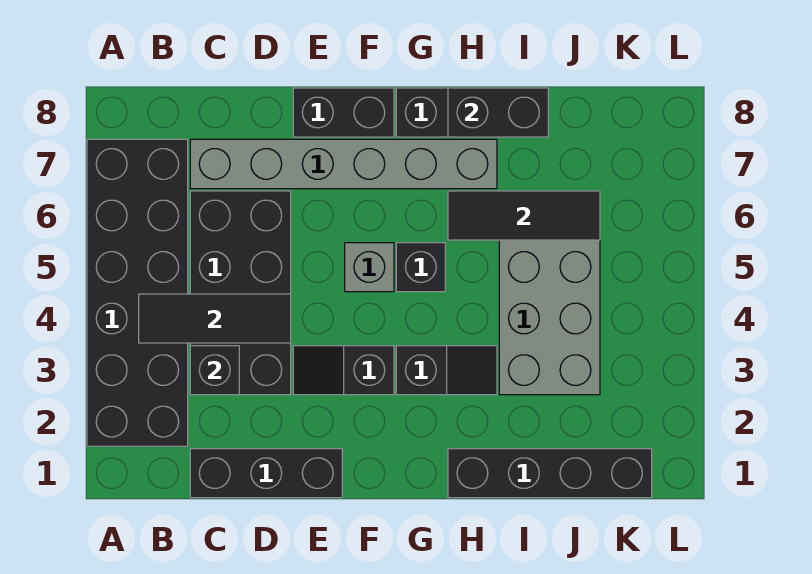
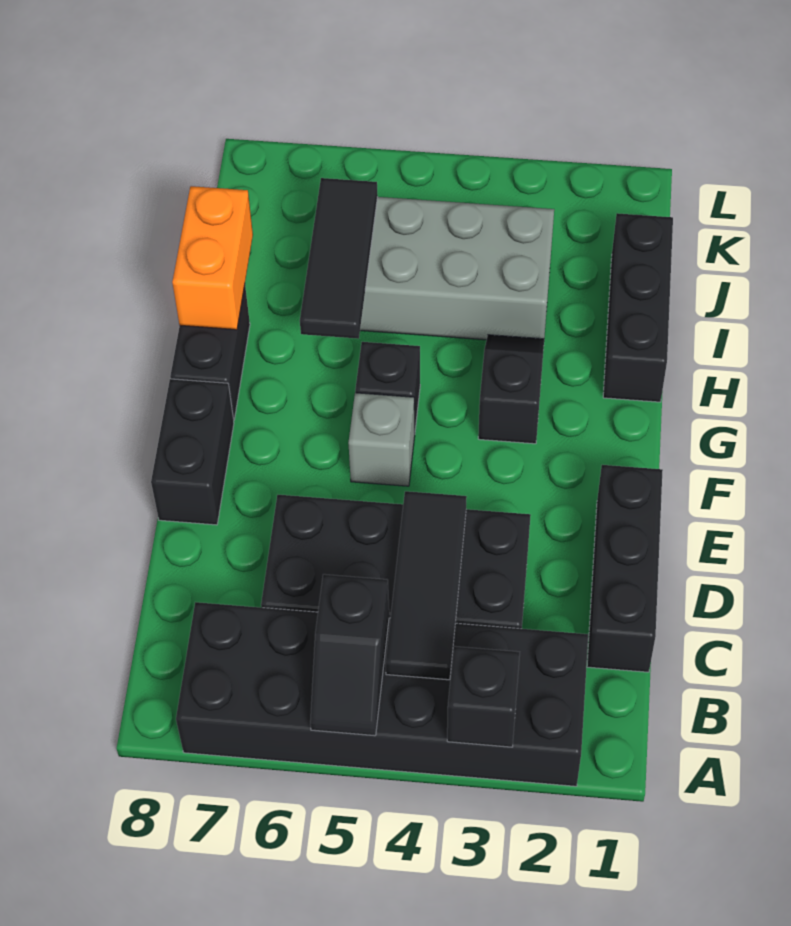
black brick C3 level 2 -> black brick A3 level 2
grey brick C7:H7 level 1 -> none
black slope E3:F3 level 1 top F -> black slope A5:B5 level 2 top B
black brick H1:K1 level 1 -> black brick H1:J1 level 1
black brick H8:I8 level 2 -> orange brick H8:I8 level 2

